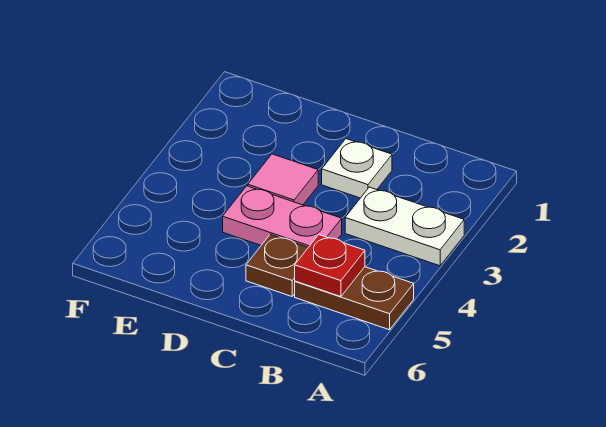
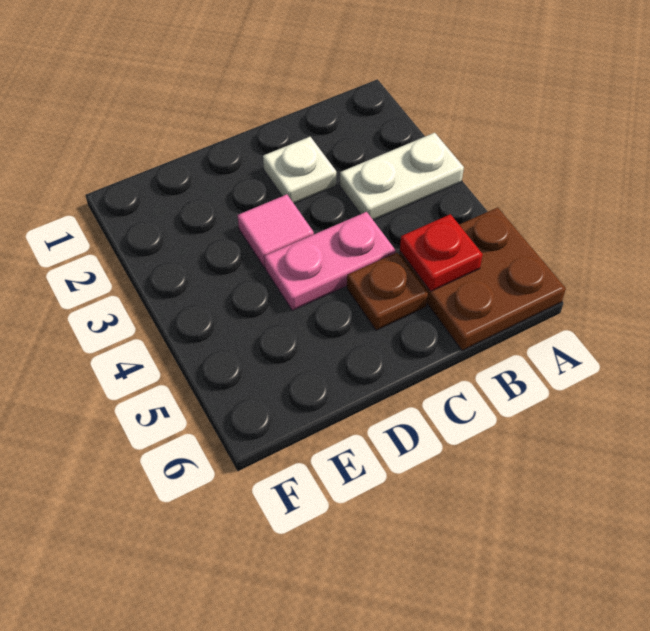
brown plate A5:B5 level 1 -> brown plate A5:B6 level 1

